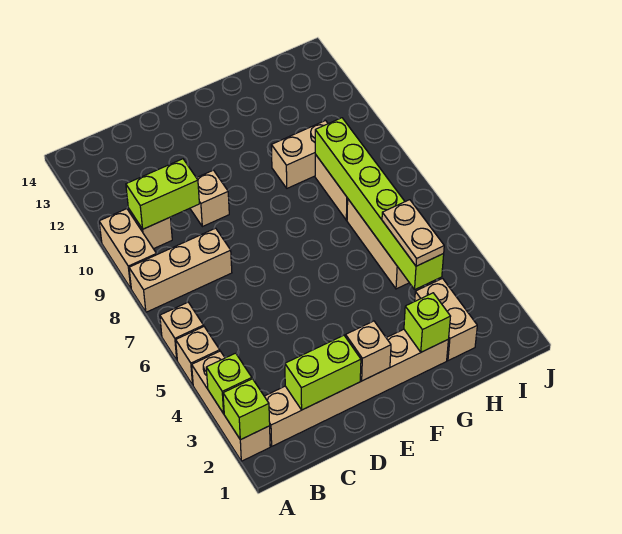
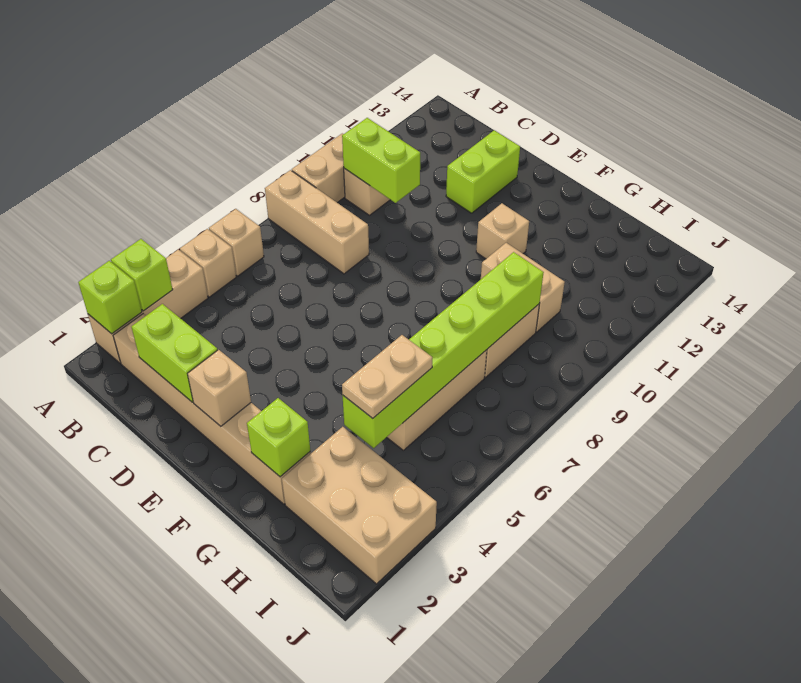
tan brick D10 level 1 -> tan brick F11 level 1
none -> lime brick D12:D13 level 1
tan brick H2:H3 level 1 -> tan brick H2:J3 level 1

